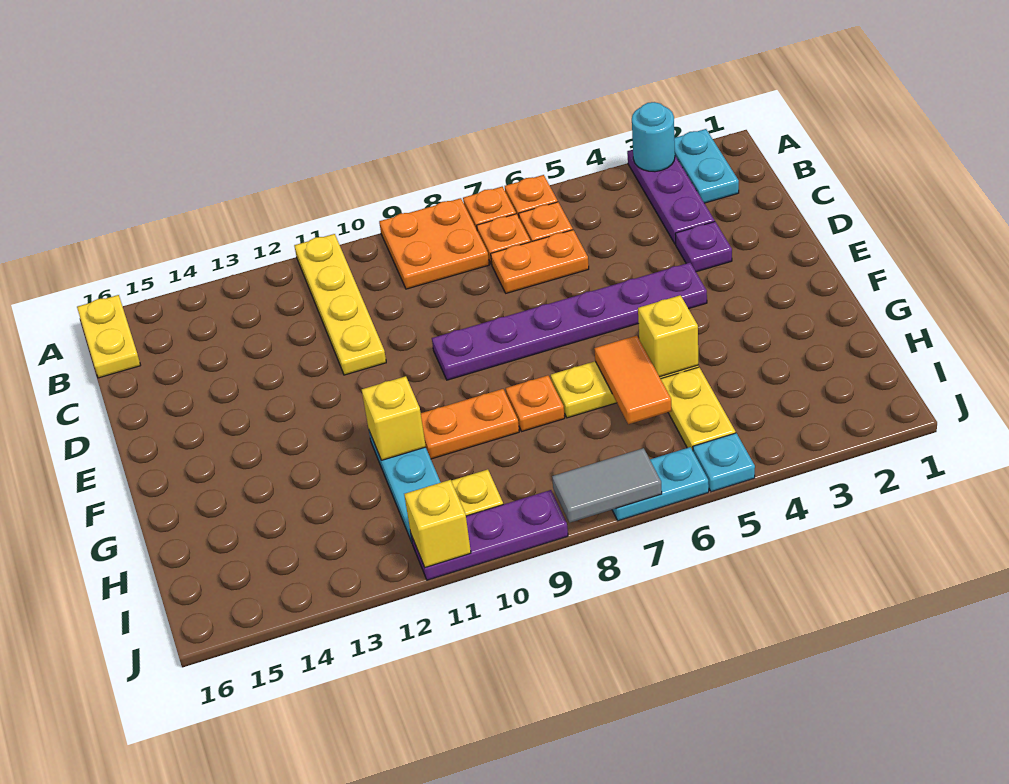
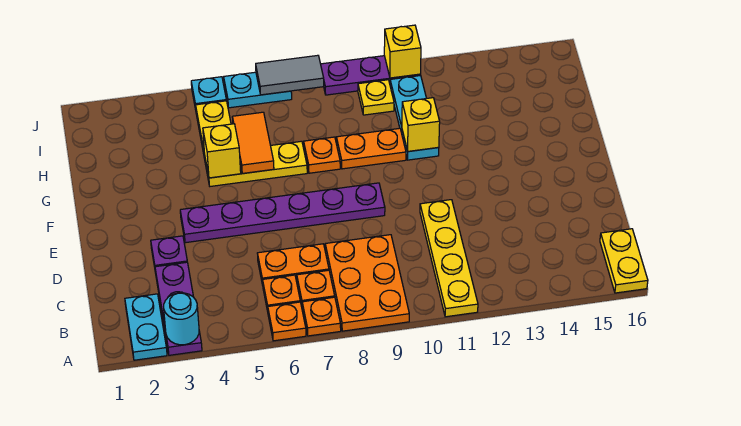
orange plate A8:B9 level 1 -> orange plate A8:C9 level 1

